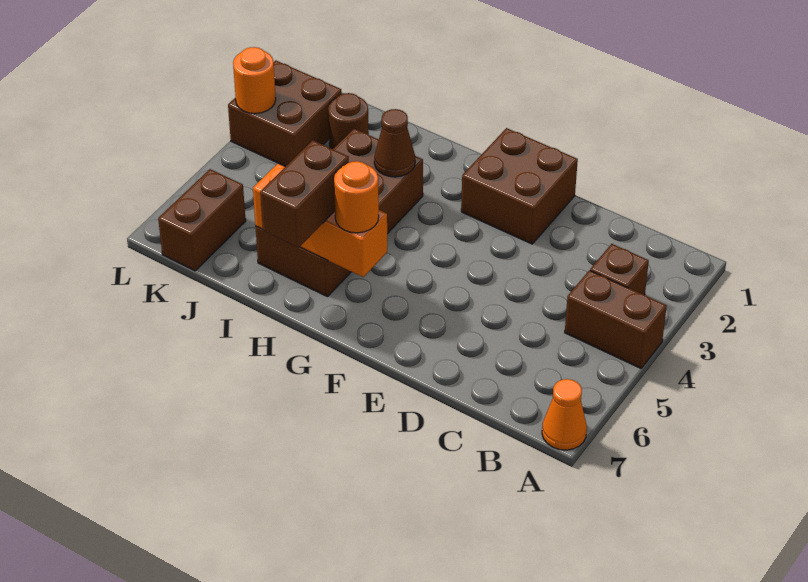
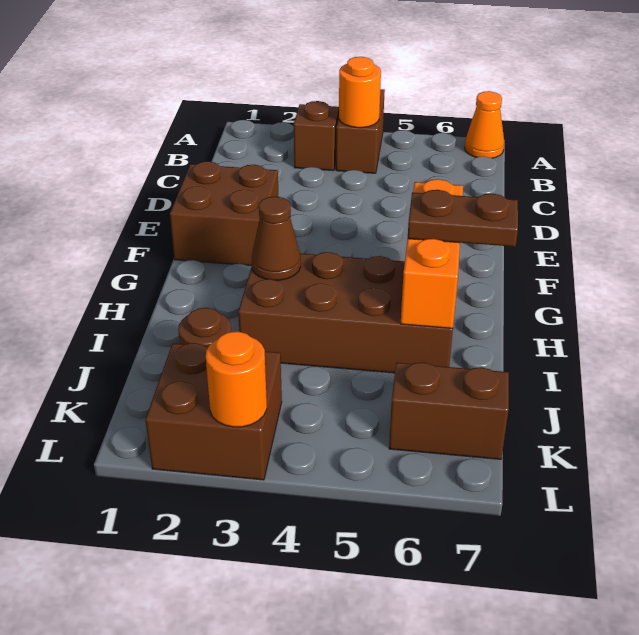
orange round brick G6 level 3 -> orange round brick B4 level 2
brown brick H6:H7 level 3 -> brown plate H6:H7 level 3

